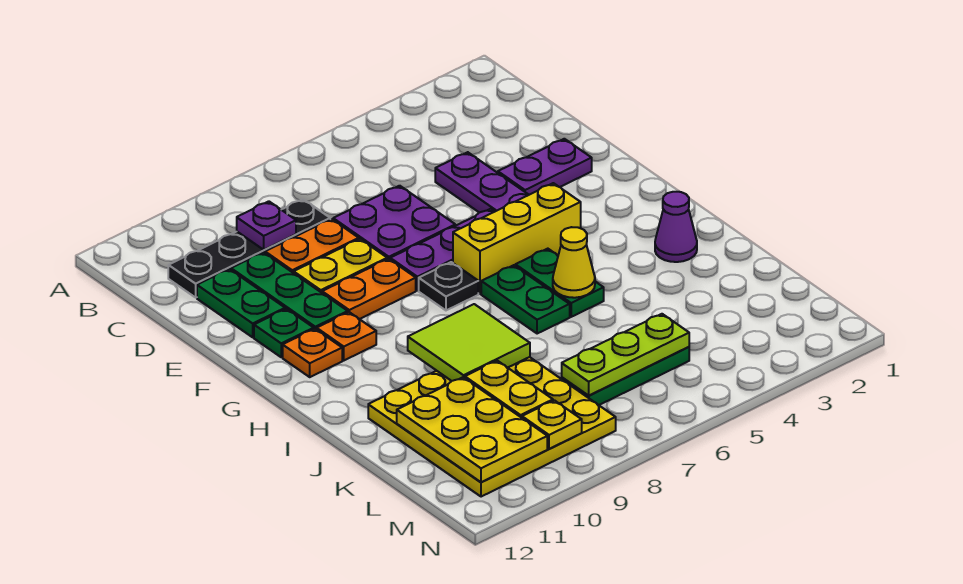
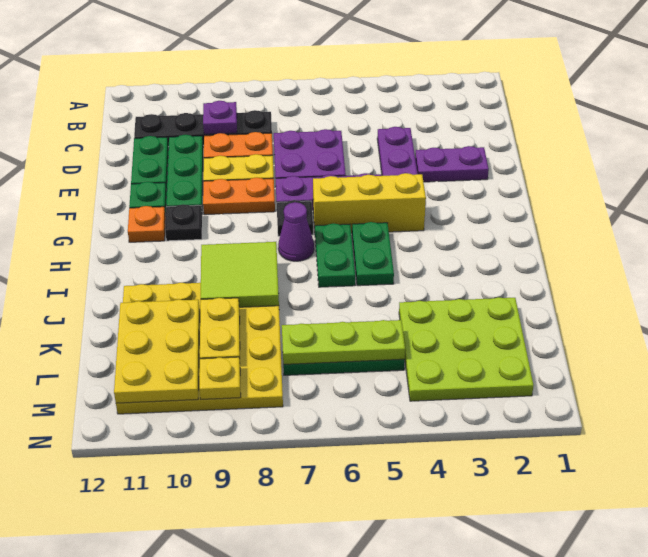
orange plate G10 level 1 -> black plate G10 level 1
purple cone I2 level 1 -> purple cone H7 level 1
yellow cone I5 level 2 -> none
none -> lime plate K2:M4 level 1

